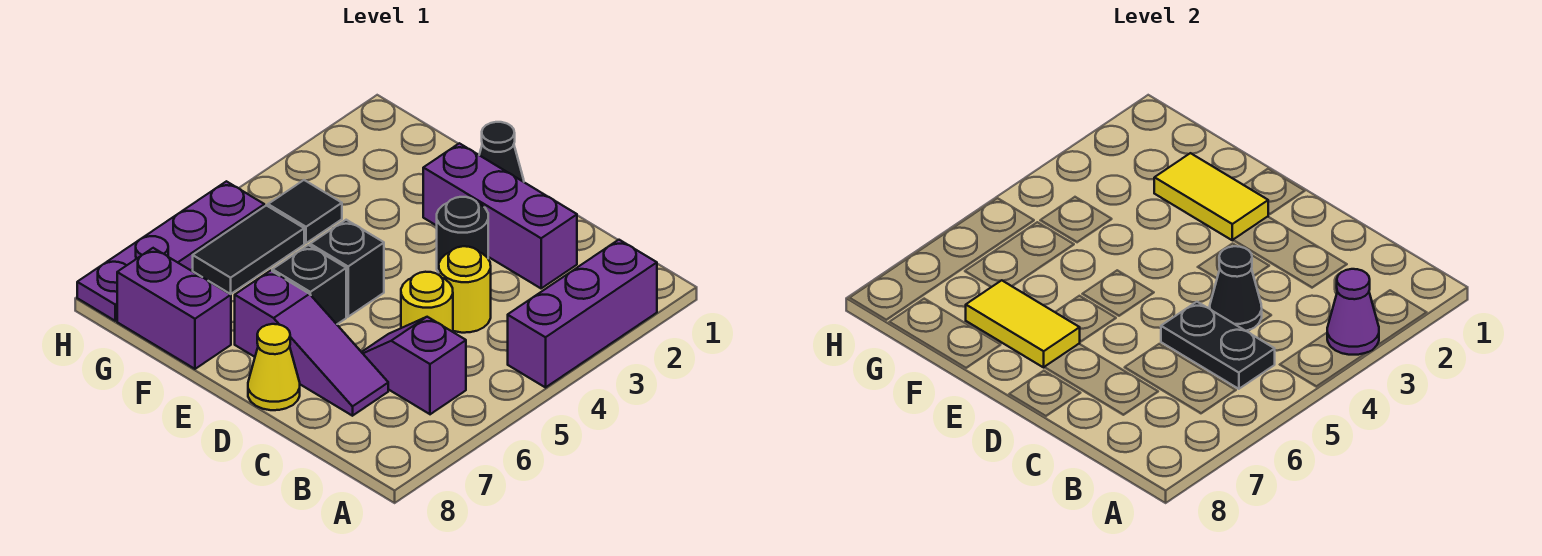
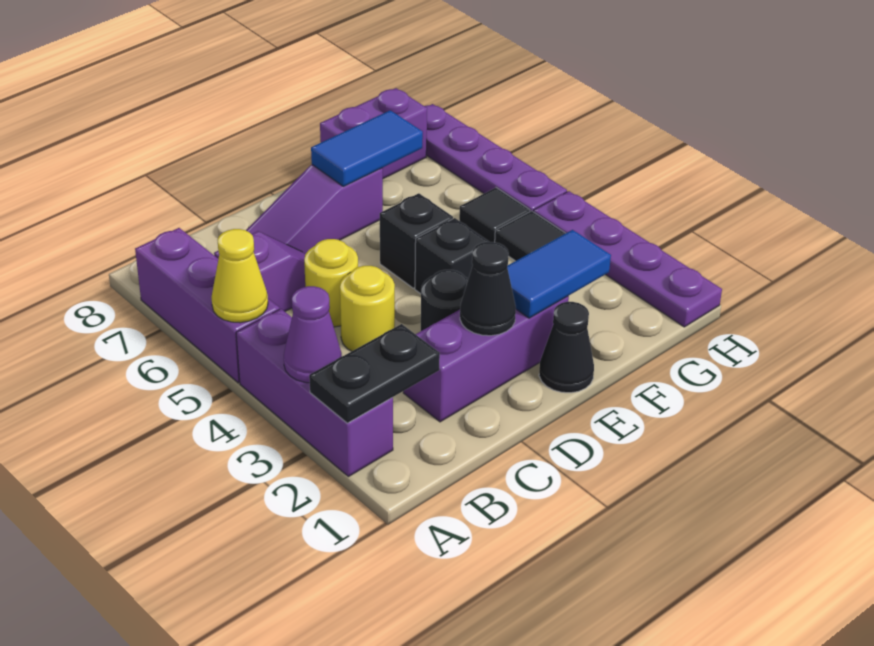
none -> purple brick A5:A7 level 1
black plate B5:C5 level 2 -> black plate A2:B2 level 2
black cone C4 level 2 -> black cone D2 level 2
yellow cone D8 level 1 -> yellow cone A5 level 2
yellow tile E2:F2 level 2 -> blue tile E2:F2 level 2
black brick E6 level 1 -> black brick E4 level 1
yellow tile E7:F7 level 2 -> blue tile E7:F7 level 2
black tile G5:G6 level 1 -> black tile G5 level 1
none -> purple plate H1:H4 level 1

